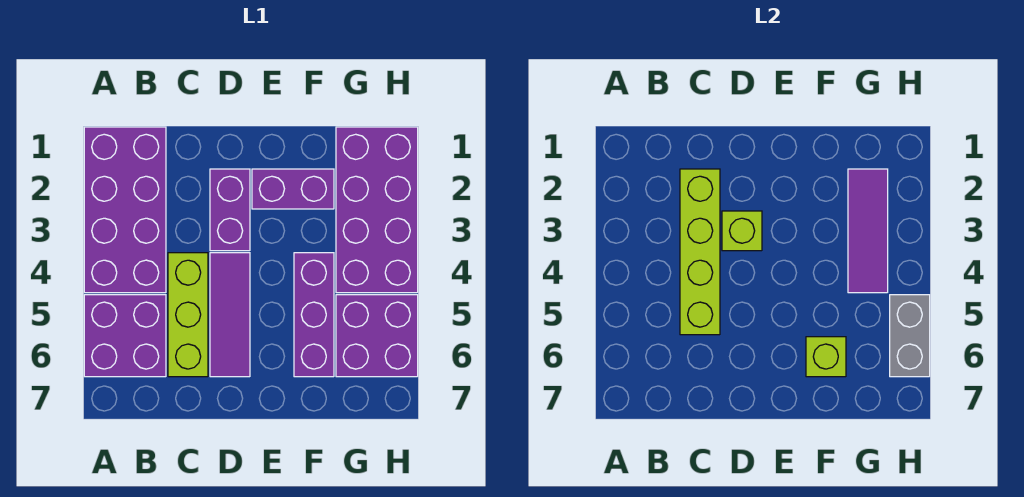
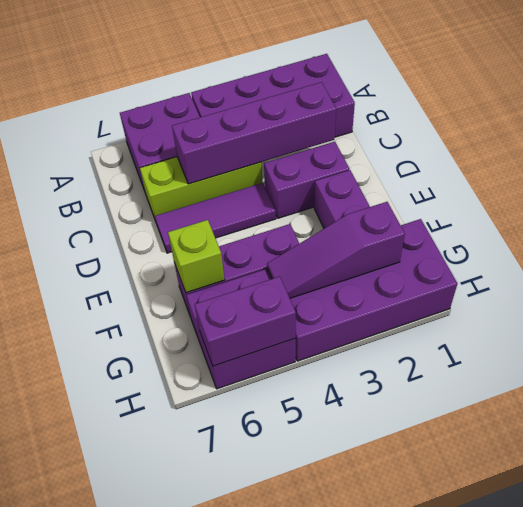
lime brick C2:C5 level 2 -> purple brick C2:C5 level 2
lime brick D3 level 2 -> none
purple tile G2:G4 level 2 -> purple slope G2:G4 level 2 top 2
grey brick H5:H6 level 2 -> purple brick H5:H6 level 2

